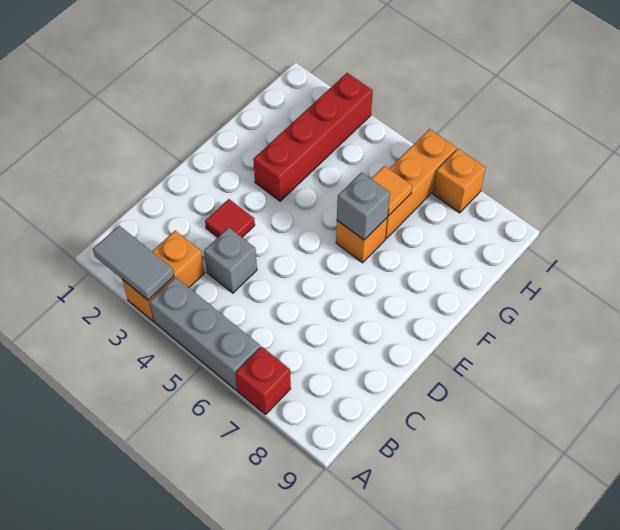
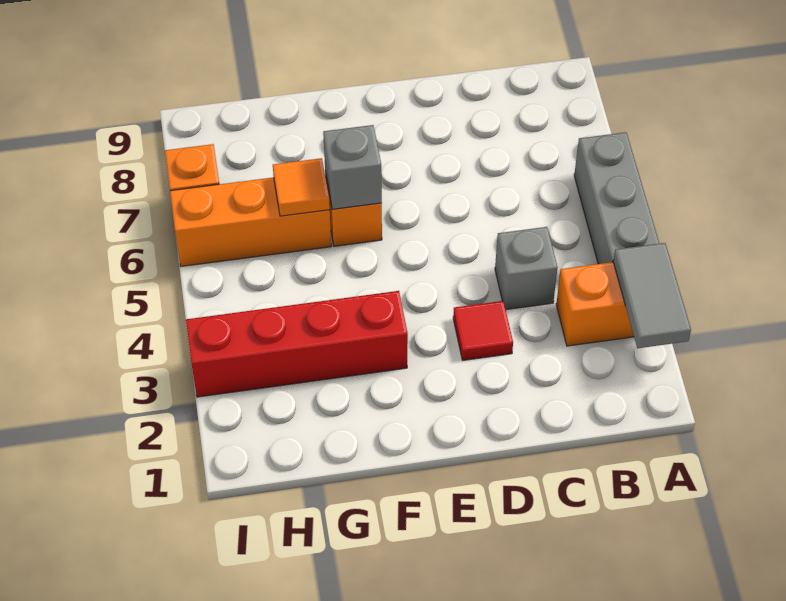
red brick A7 level 1 -> none

